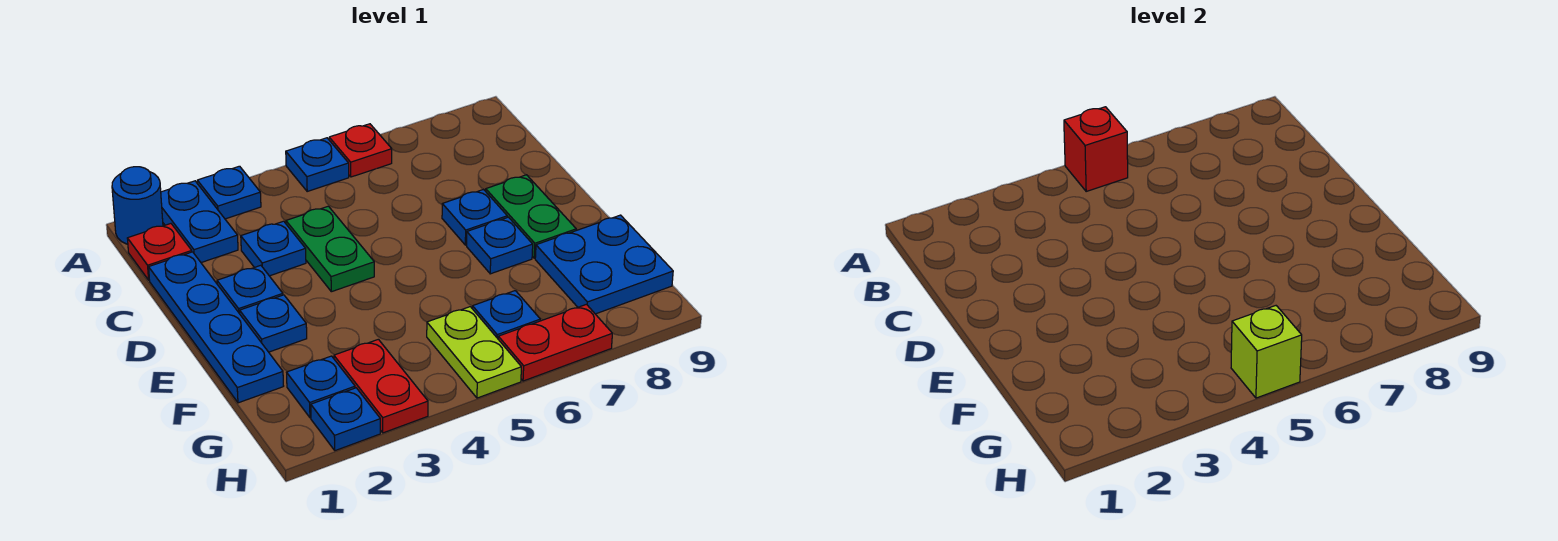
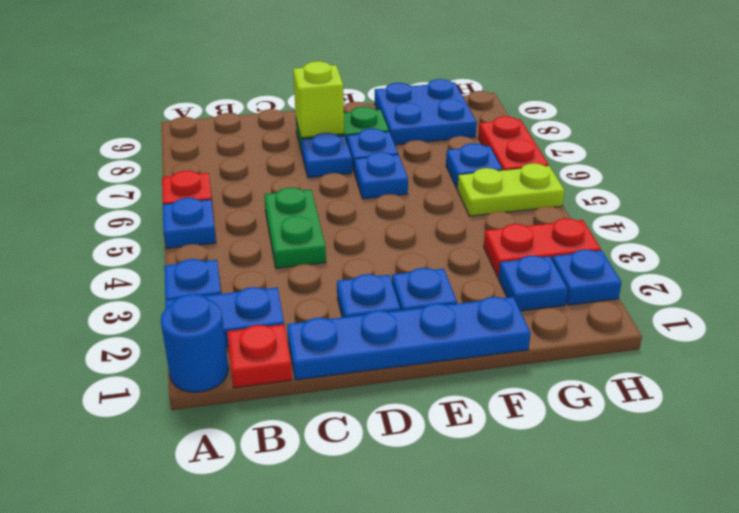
red brick A5 level 2 -> none
blue plate C3 level 1 -> blue plate E6 level 1
green plate C4:D4 level 1 -> green plate C4:C5 level 1
lime brick H5 level 2 -> lime brick D8 level 2

